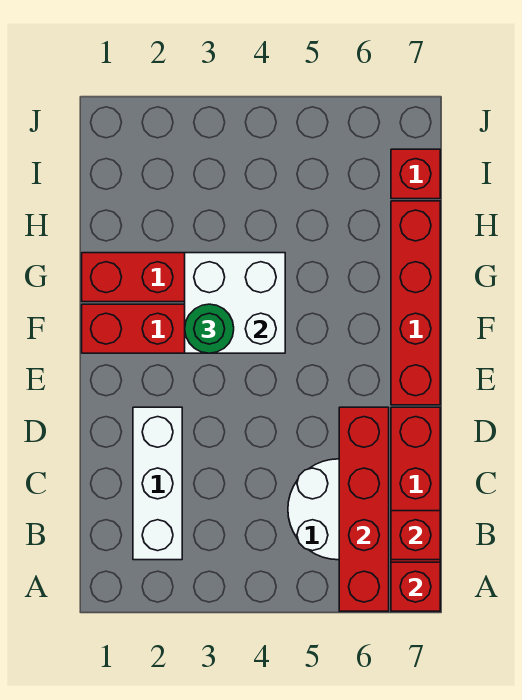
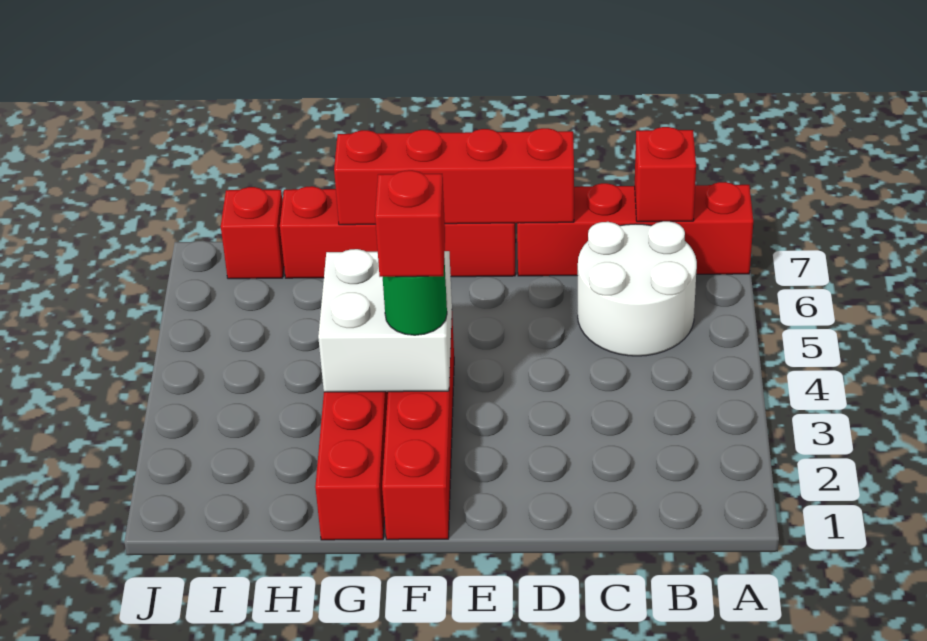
red brick A6:D6 level 2 -> red brick D7:G7 level 2
red brick A7 level 2 -> red brick F3 level 4
white brick B2:D2 level 1 -> none

